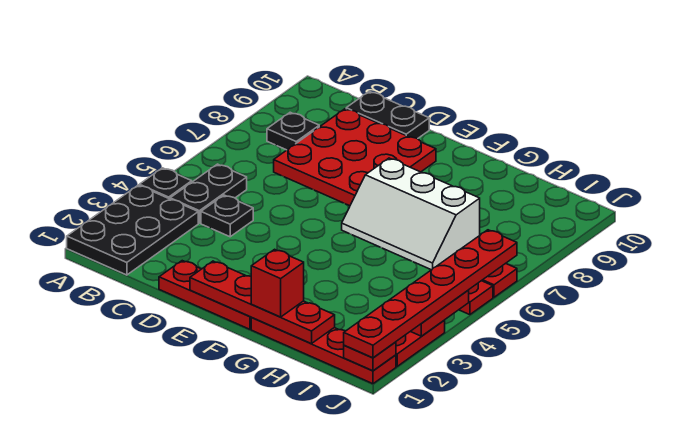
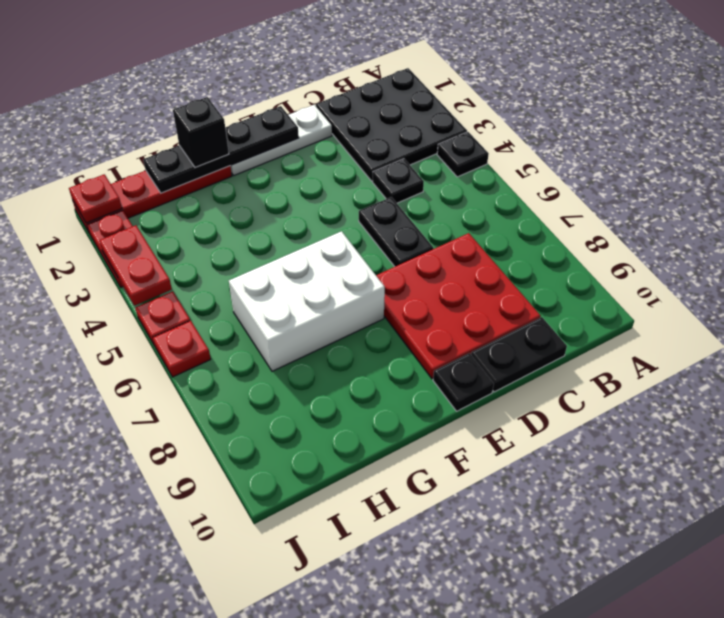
black plate A1:B3 level 1 -> black plate A1:C3 level 1
black plate B4:B5 level 1 -> black plate D5:D6 level 1
black plate B8 level 1 -> black plate E10 level 1
red plate D1:F1 level 1 -> white plate D1:F1 level 1
red plate E1:H1 level 2 -> black plate E1:H1 level 2
white slope F6:H7 level 1 top 7 -> white brick F6:H7 level 1
red brick G1 level 3 -> black brick G1 level 3
red plate J1:J6 level 3 -> none

